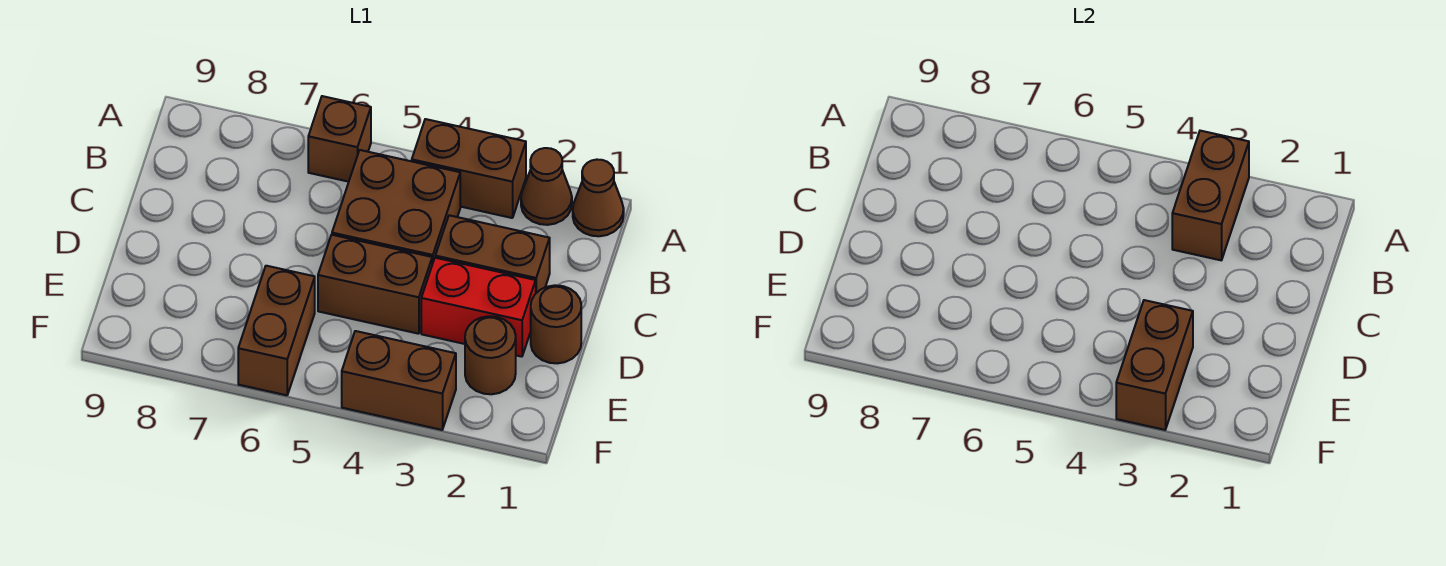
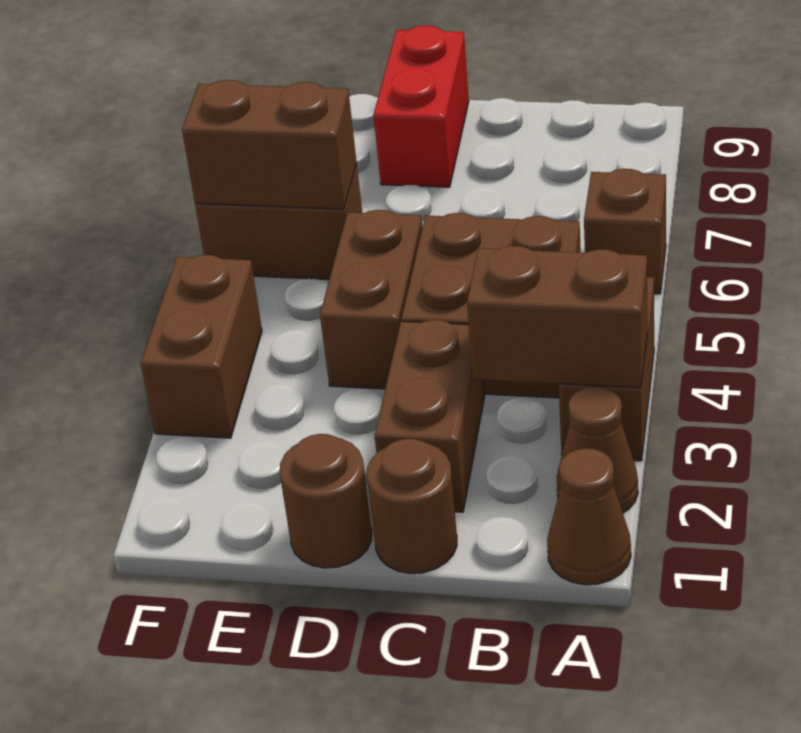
red brick D2:D3 level 1 -> red brick D8:D9 level 1
brown round brick E2 level 1 -> brown round brick C1 level 1
brown brick E3:F3 level 2 -> brown brick E6:F6 level 2

